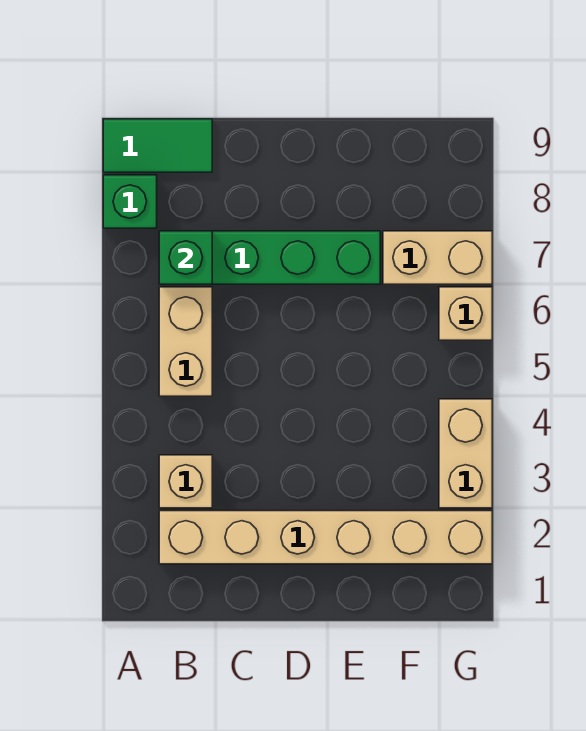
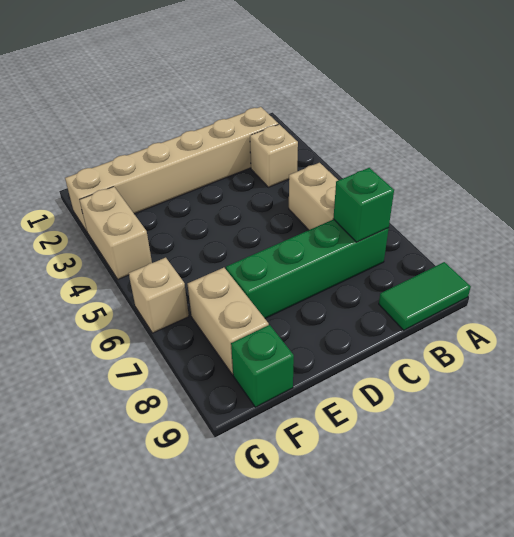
green brick A8 level 1 -> green brick F9 level 1
tan brick F7:G7 level 1 -> tan brick F7:F8 level 1

